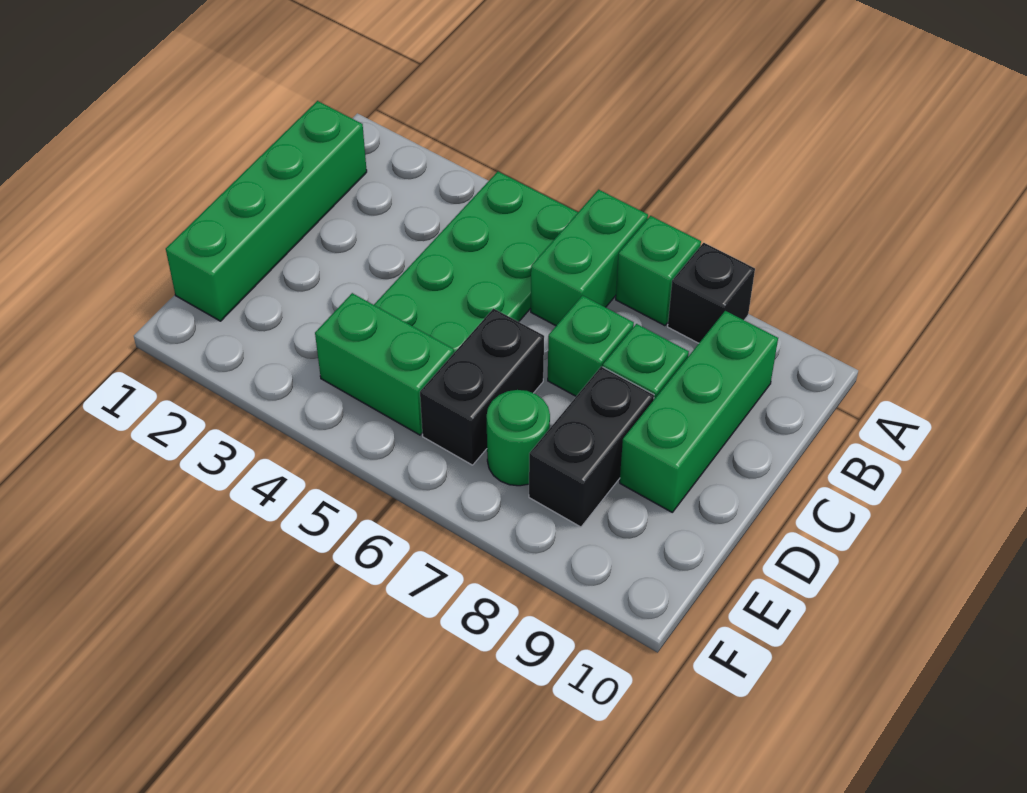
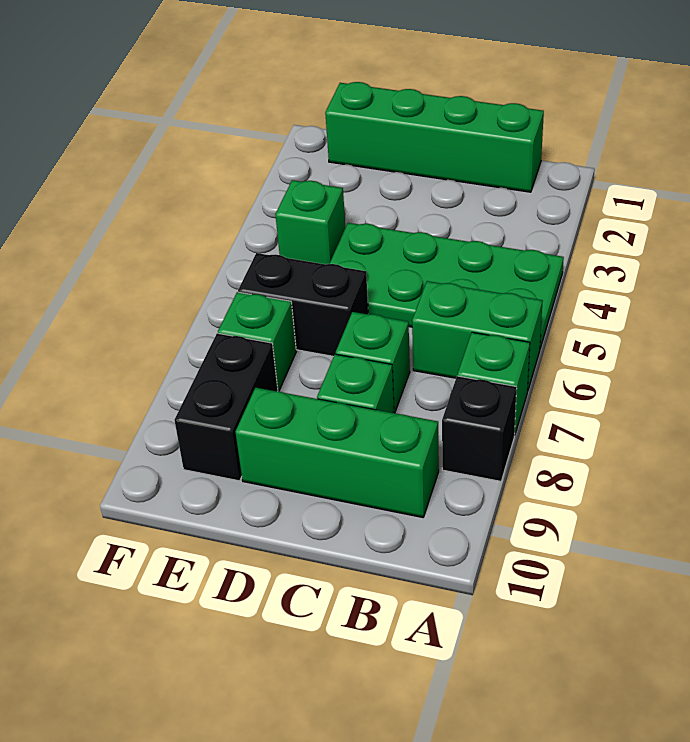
black brick D8:E8 level 1 -> black brick E8:E9 level 1
green brick E4:E5 level 1 -> green brick E4 level 1
green round brick E7 level 1 -> green brick E7 level 1

